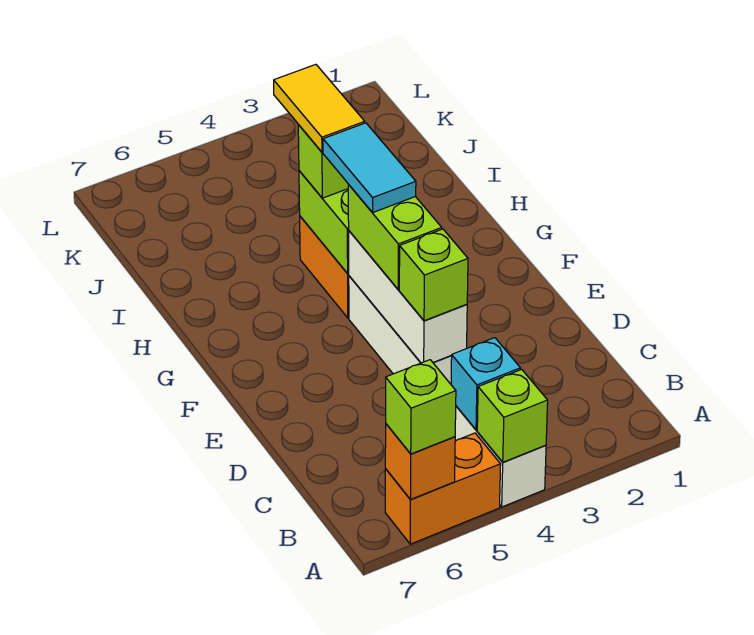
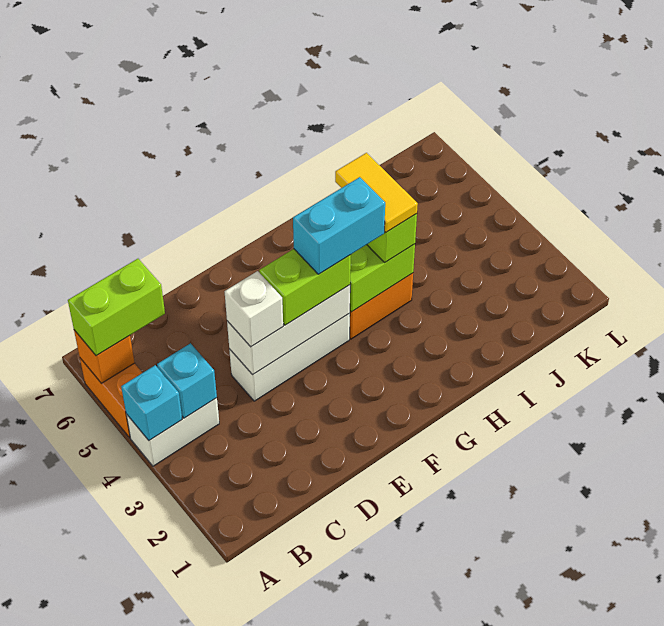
lime brick A4 level 2 -> cyan brick A4 level 2
lime brick A6 level 3 -> lime brick A6:B6 level 3
lime brick D4 level 3 -> white brick D4 level 3
cyan tile F4:G4 level 4 -> cyan brick F4:G4 level 4
yellow tile H4:I4 level 4 -> yellow tile H4:H5 level 4

